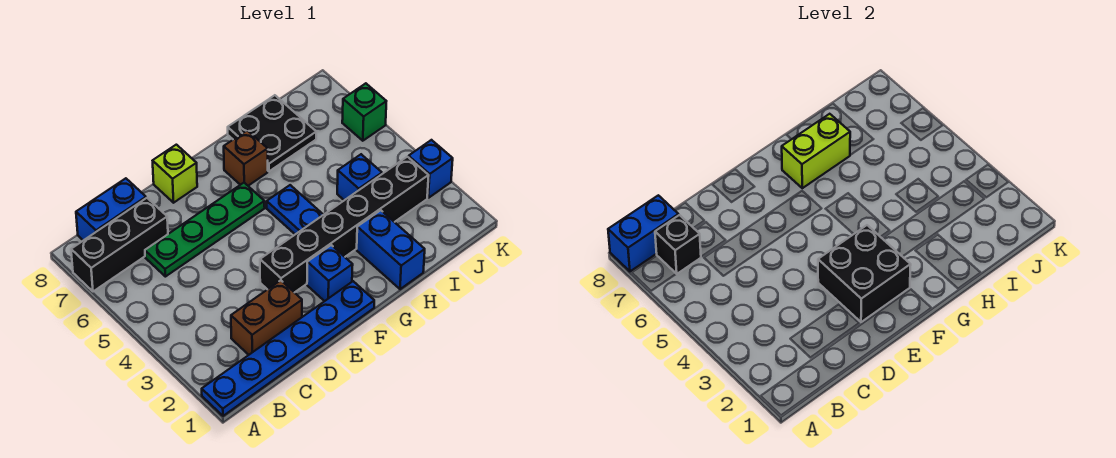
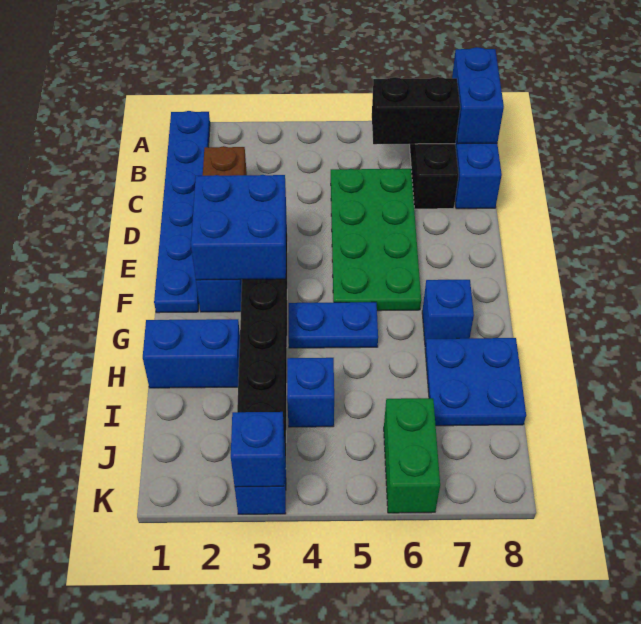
black brick B7 level 2 -> black brick B6:B7 level 2
green plate C6:F6 level 1 -> green plate C5:F6 level 1
black brick E2:F3 level 2 -> blue brick E2:F3 level 2
lime brick E8 level 1 -> none
brown brick G7 level 1 -> blue brick G7 level 1
lime brick G7:H7 level 2 -> none
black plate H7:I8 level 1 -> blue plate H7:I8 level 1
none -> blue brick K3 level 2
green brick K6 level 1 -> green brick J6:K6 level 1

